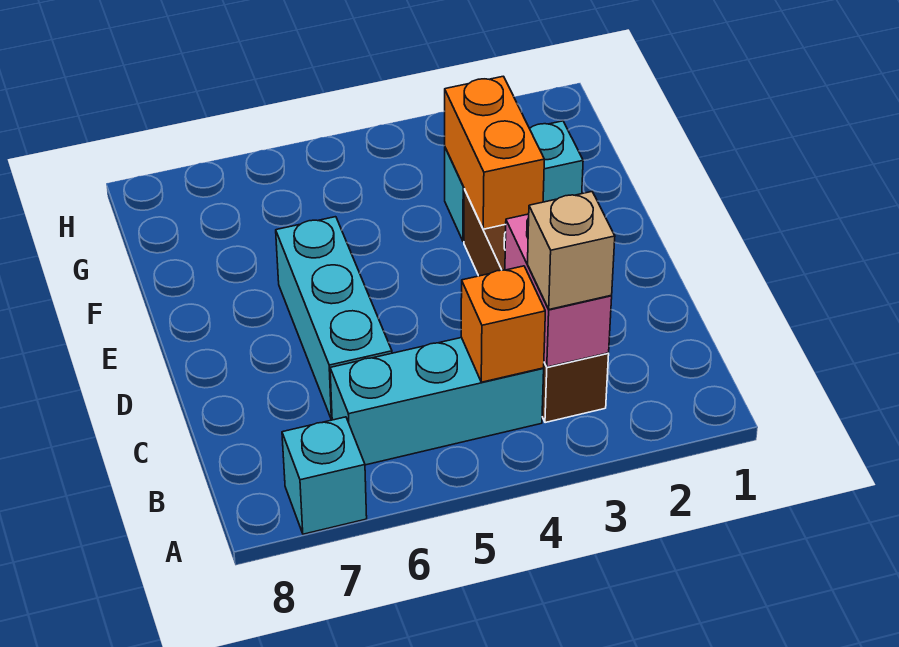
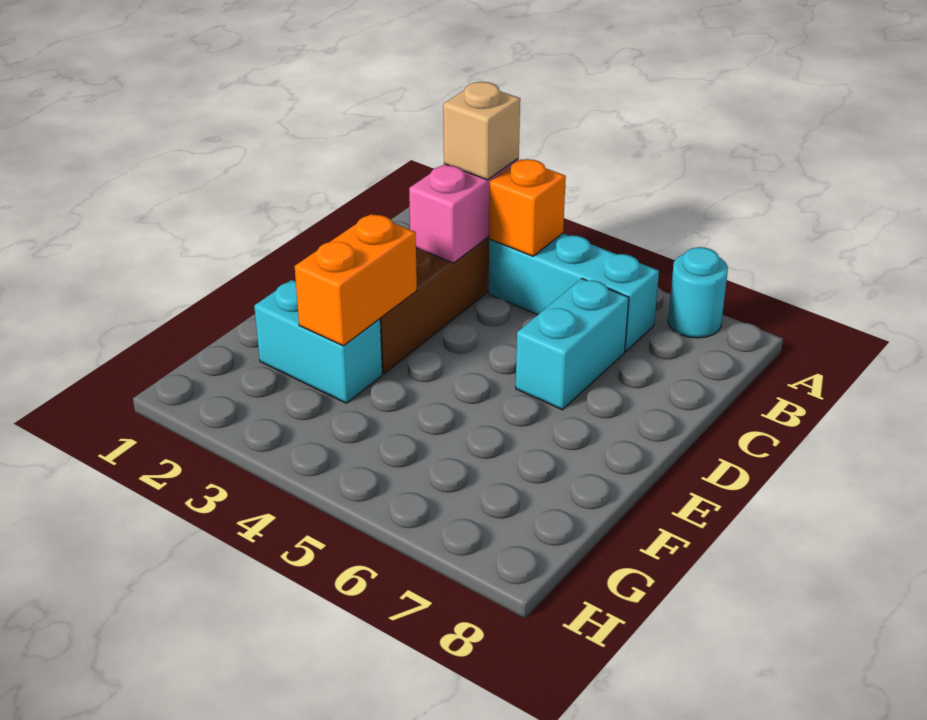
cyan brick A7 level 1 -> cyan round brick A7 level 1
cyan brick C6:E6 level 1 -> cyan brick C6:D6 level 1

